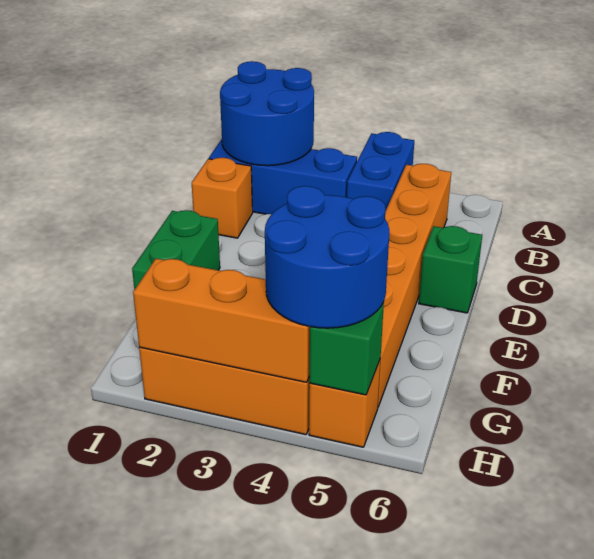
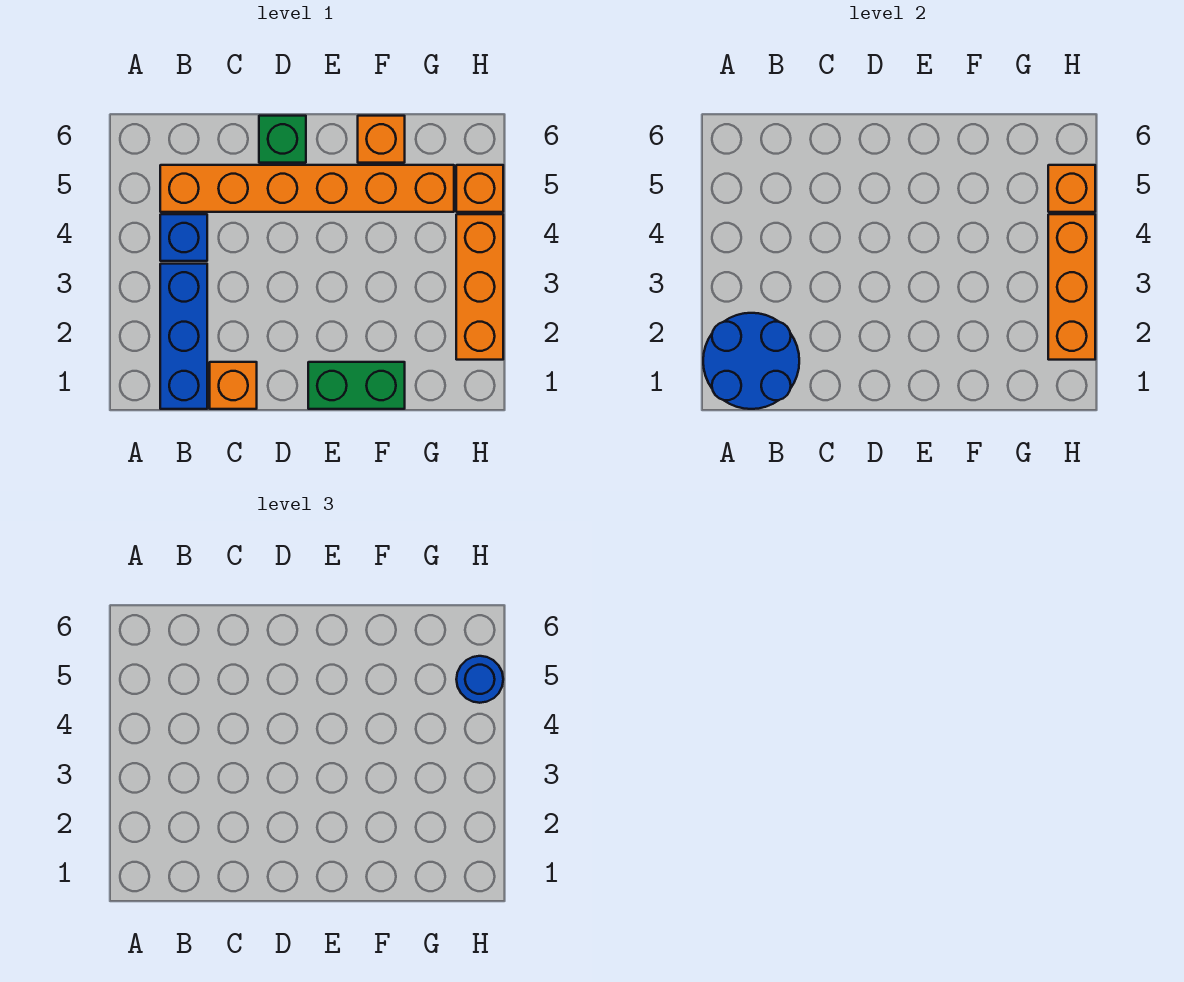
blue brick A4:B4 level 1 -> blue brick B4 level 1
none -> orange brick F6 level 1
blue round brick G4:H5 level 3 -> blue round brick H5 level 3
green brick H5 level 2 -> orange brick H5 level 2

